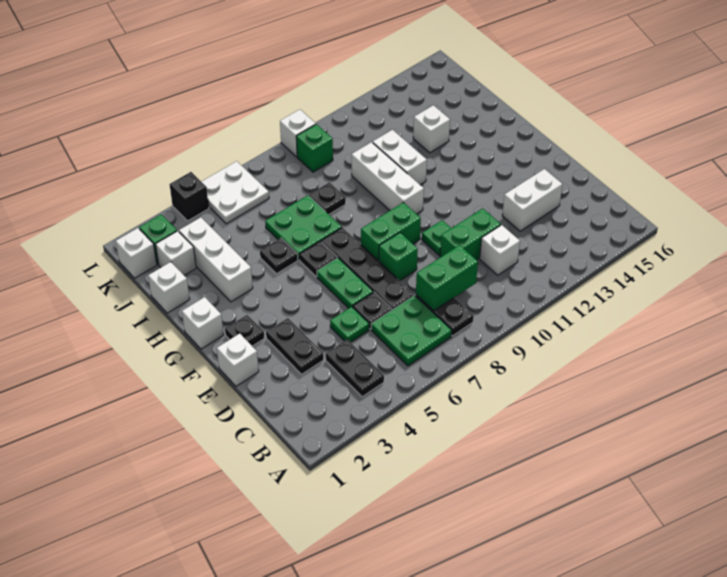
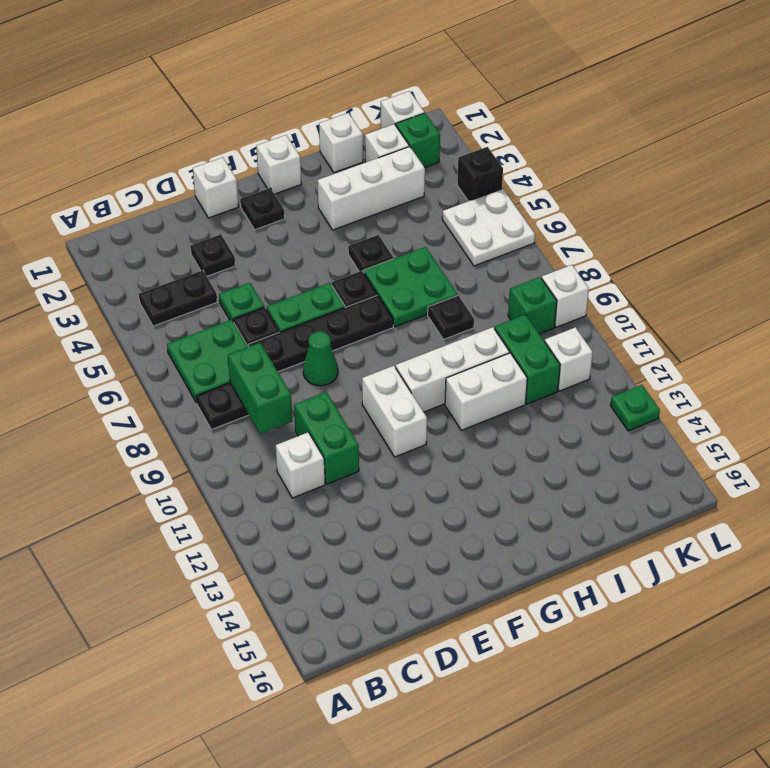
black plate D3:E3 level 1 -> black plate D3 level 1
white brick D13:D14 level 1 -> white brick F10:F11 level 1
green brick E8 level 1 -> green cone E8 level 1
green plate E10 level 1 -> green plate L13 level 1
green brick F8:F9 level 1 -> green brick J10:J11 level 1
white brick I13 level 1 -> white brick K11 level 1

